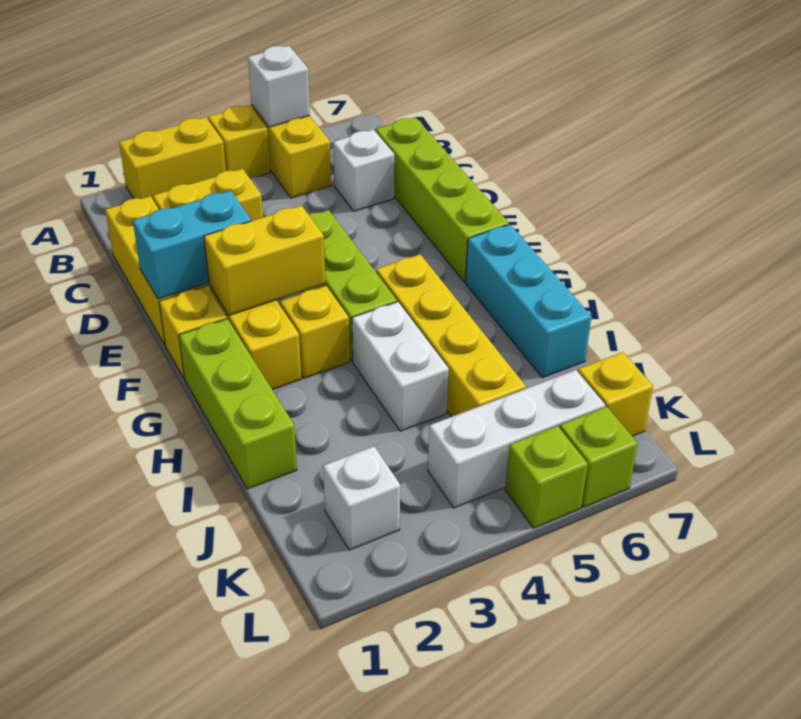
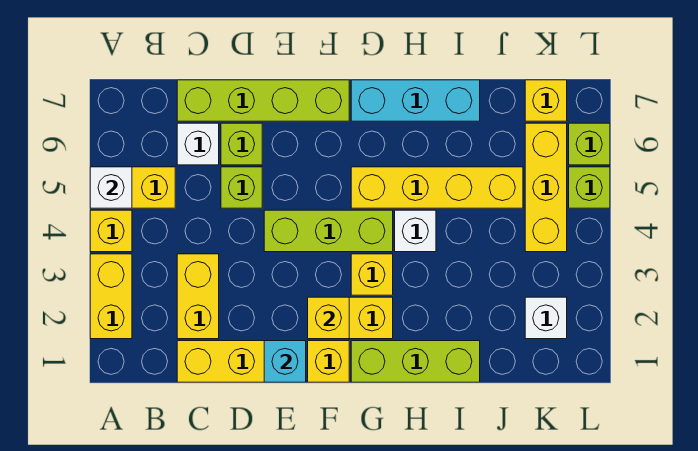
none -> lime brick D5 level 1
none -> lime brick D6 level 1
cyan brick E1:E2 level 2 -> cyan brick E1 level 2
yellow brick F2:F3 level 2 -> yellow brick F2 level 2
white brick H4:I4 level 1 -> white brick H4 level 1
white brick K4:K6 level 1 -> yellow brick K4:K6 level 1

